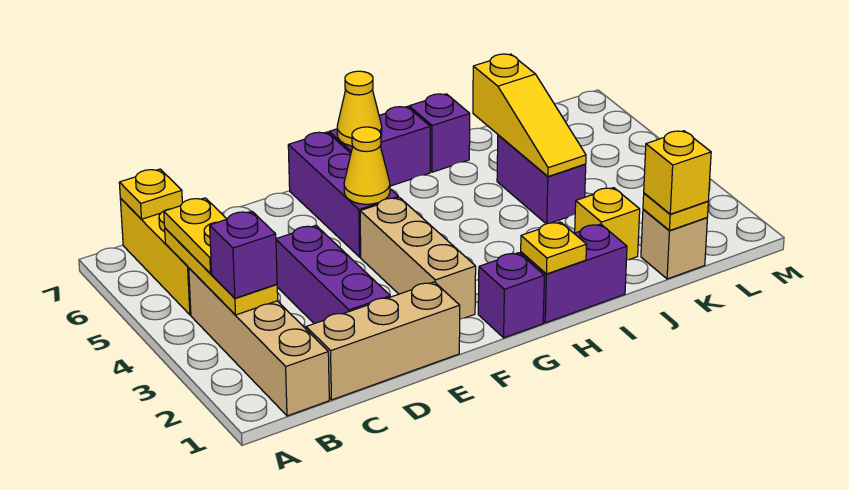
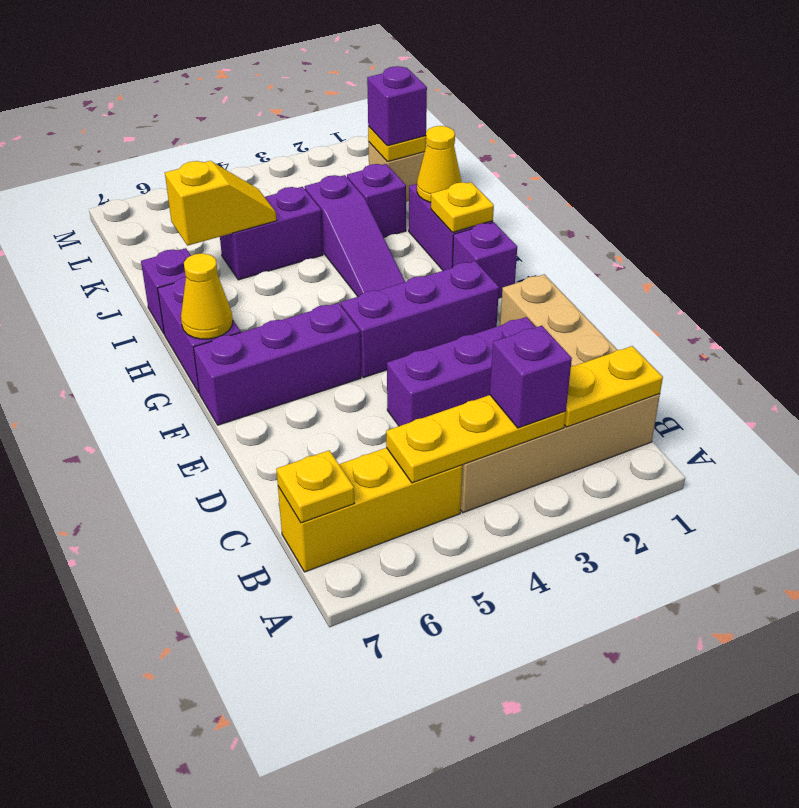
yellow plate B4:B5 level 3 -> yellow plate B1:B2 level 2
tan brick F2:F4 level 1 -> purple brick F2:F4 level 1
yellow cone F5 level 2 -> yellow cone I1 level 2
none -> purple slope H3:J3 level 1 top J
yellow brick J2 level 1 -> purple brick J2 level 1
yellow slope J4:J6 level 2 top 6 -> yellow slope J5:J6 level 2 top 6
yellow brick K1 level 3 -> purple brick K1 level 3

